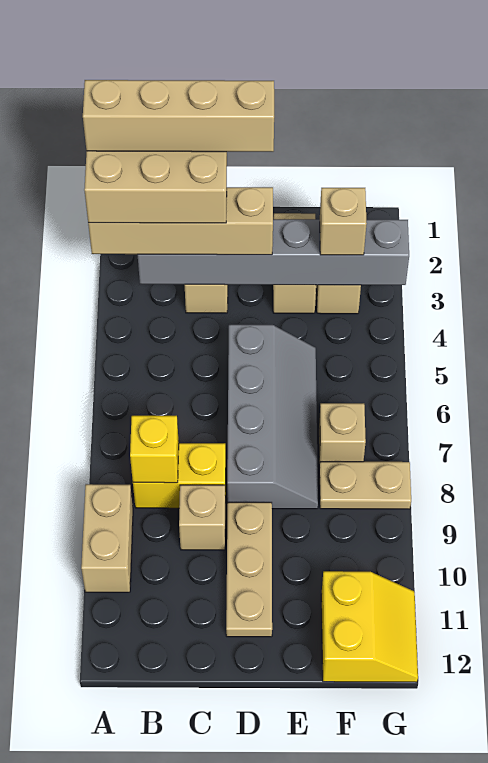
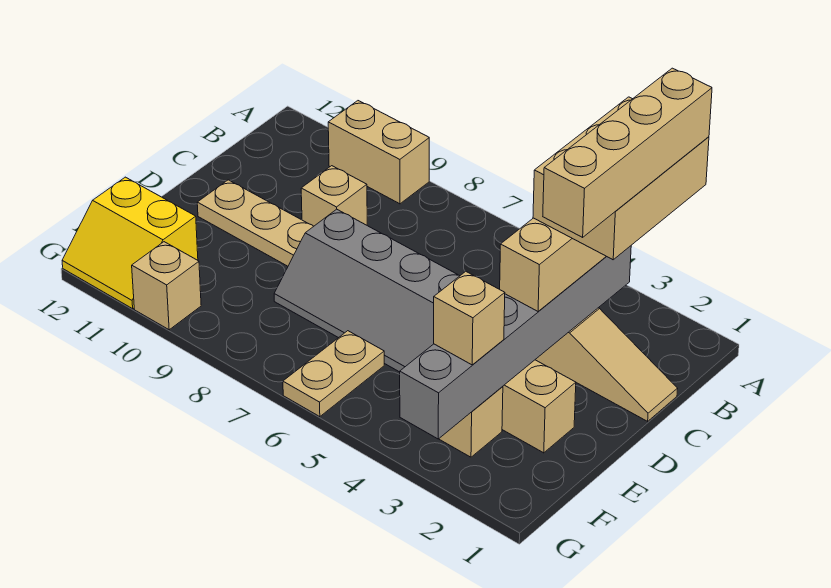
yellow brick B8:C8 level 1 -> none
yellow brick B8 level 2 -> none
tan brick F7 level 1 -> tan brick G10 level 1
tan plate F8:G8 level 1 -> tan plate F6:G6 level 1

